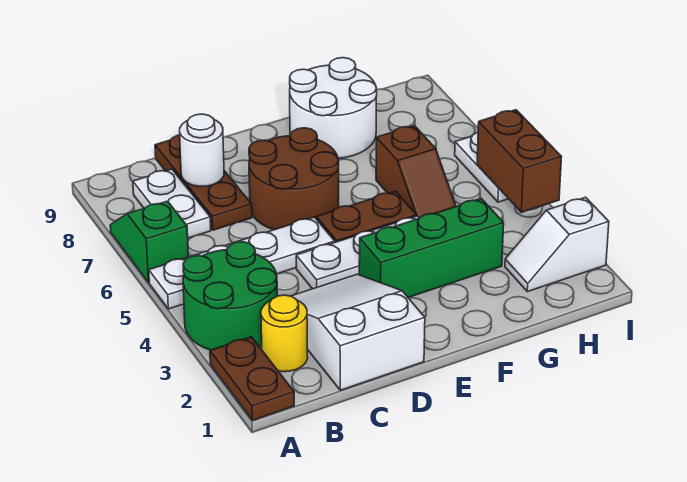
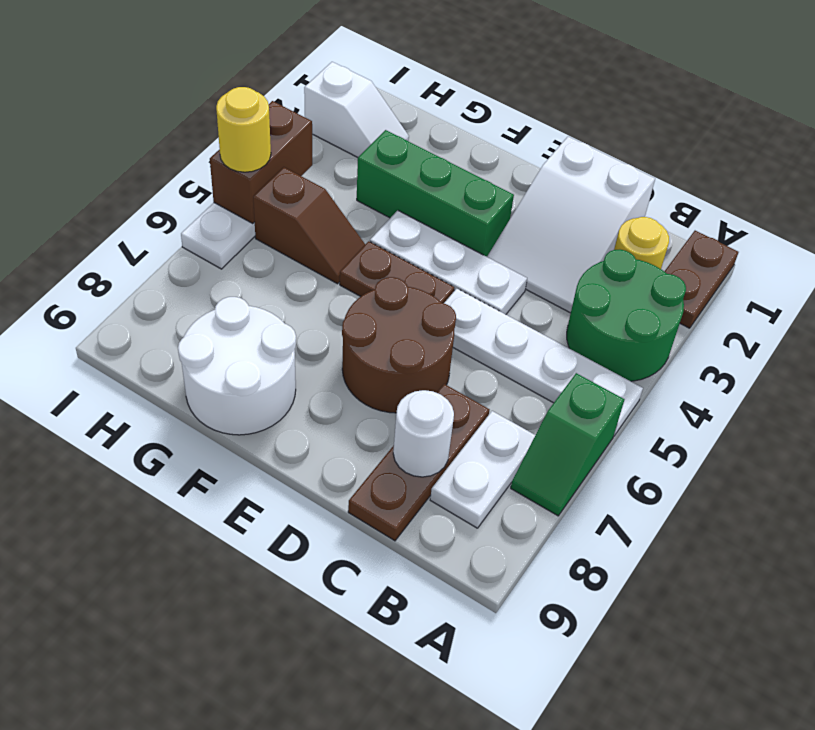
brown slope G5:G6 level 1 top 6 -> brown slope G5:H5 level 1 top H
none -> yellow round brick I5 level 3

